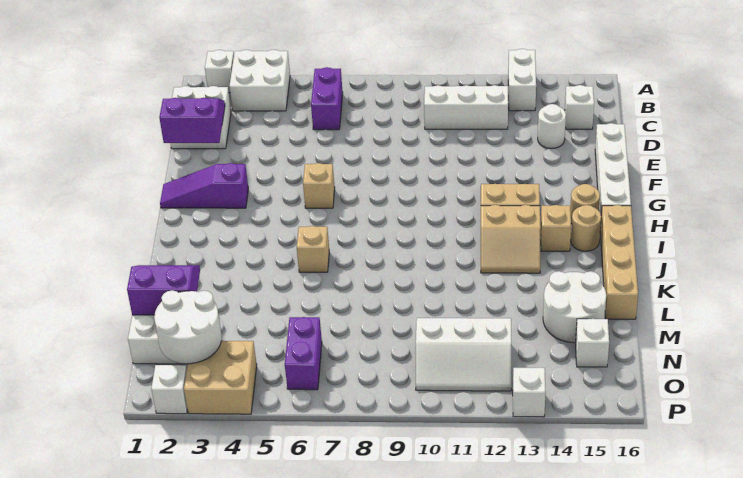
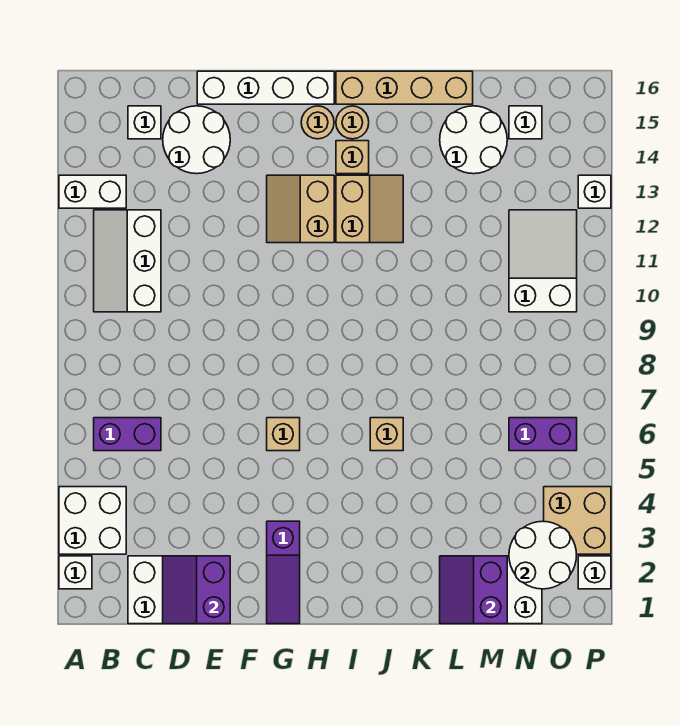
white round brick D14 level 1 -> white round brick D14:E15 level 1
white slope N10:O12 level 1 top N -> white slope N10:O12 level 1 top 10

